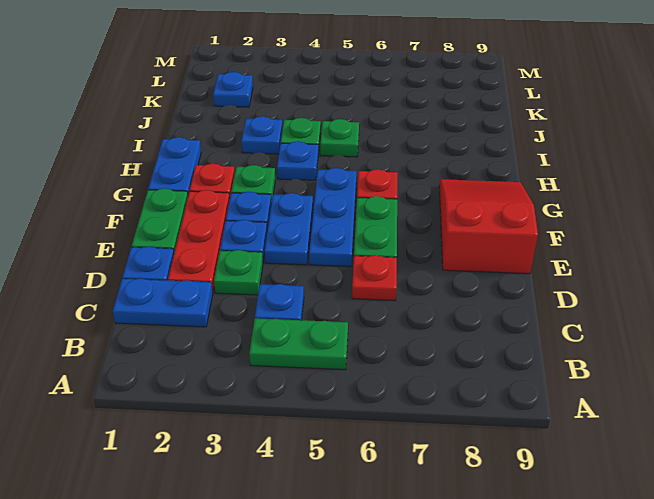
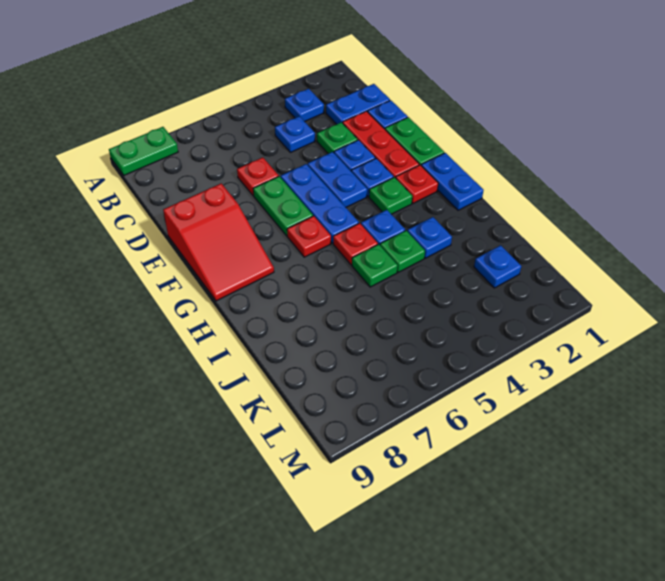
none -> blue plate B3 level 1
green plate B4:B5 level 1 -> green plate A8:A9 level 1
none -> red plate H5 level 1

